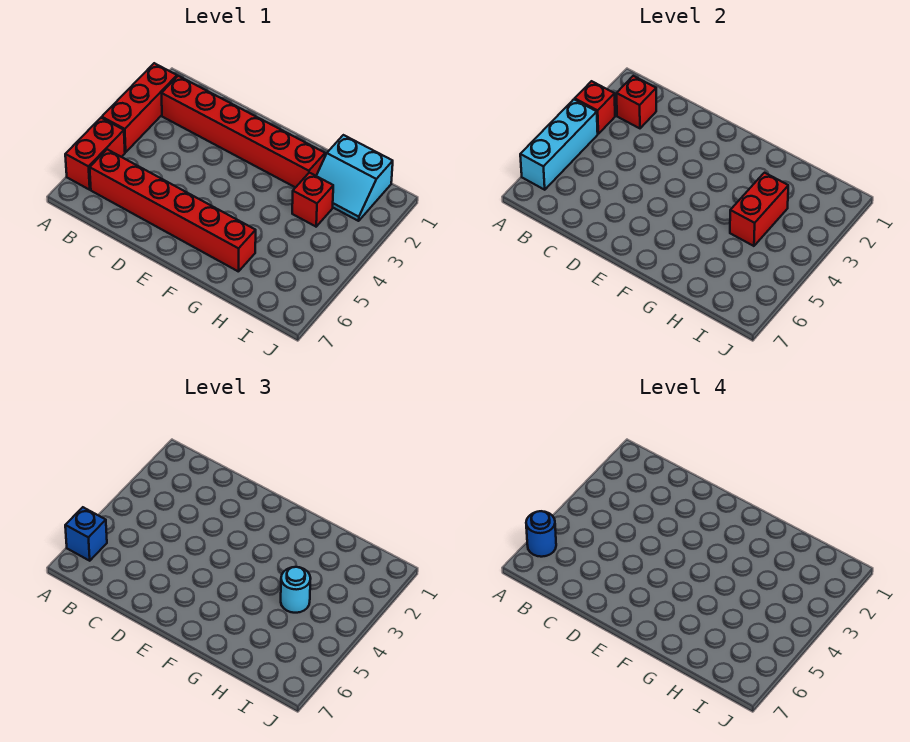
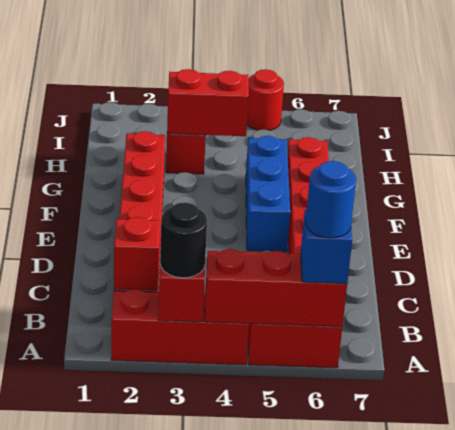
none -> black round brick A3 level 3
cyan brick A4:A6 level 2 -> red brick A4:A6 level 2
none -> blue brick E5:G5 level 1
cyan slope H1:I2 level 1 top 1 -> none
cyan round brick H4 level 3 -> none
none -> red round brick J5 level 1

